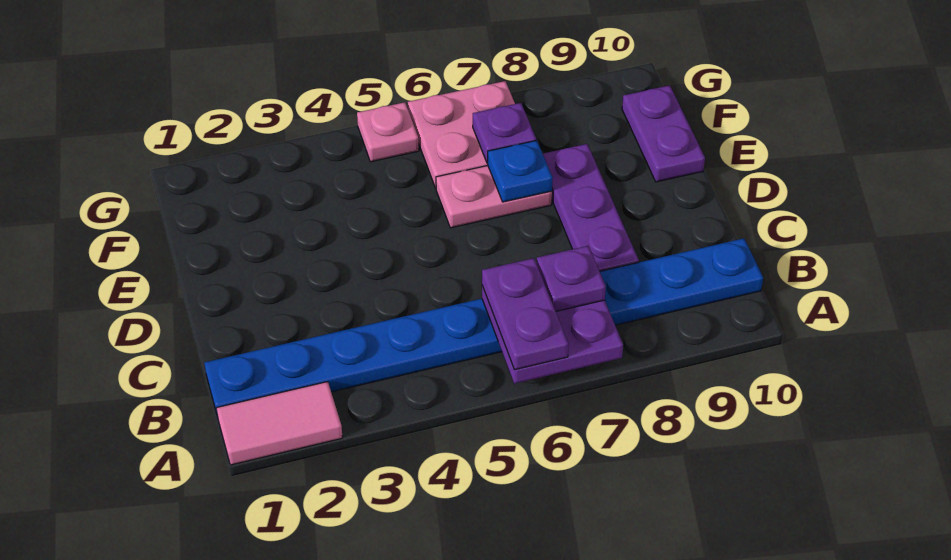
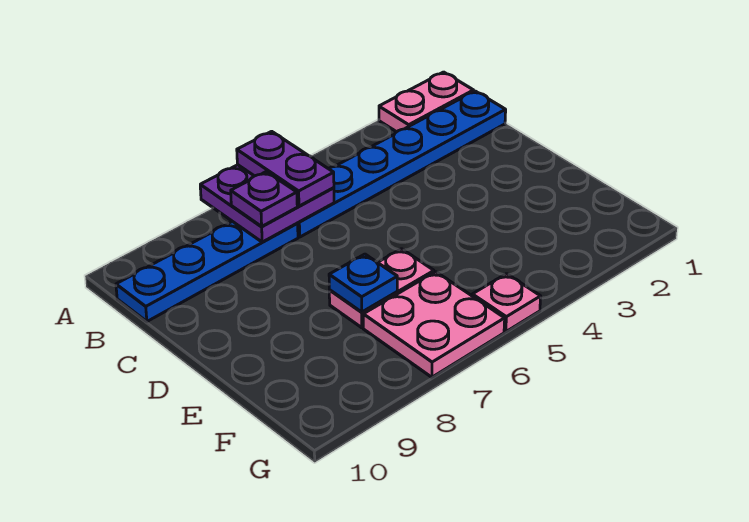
pink tile A1:A2 level 1 -> pink plate A1:A2 level 1
purple plate C8:E8 level 1 -> none
purple plate E10:F10 level 1 -> none
purple plate F7 level 2 -> none

